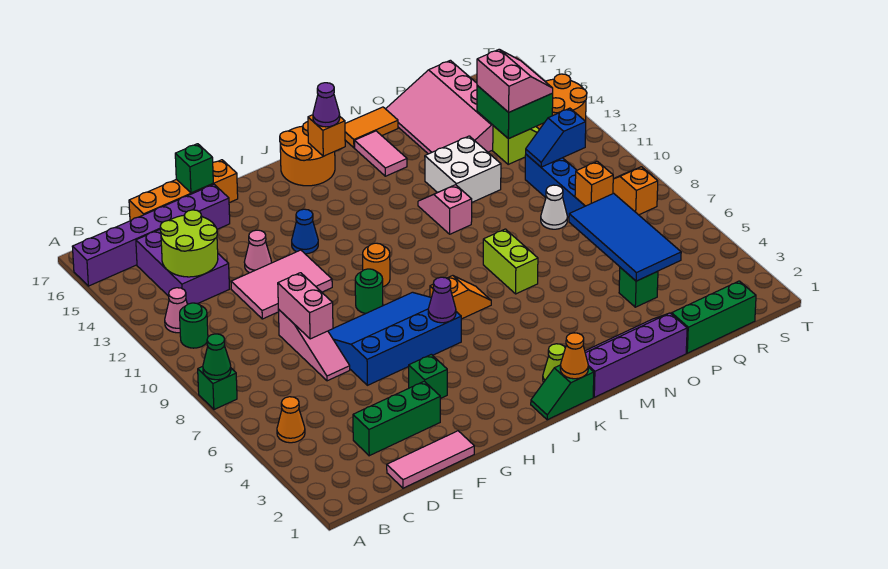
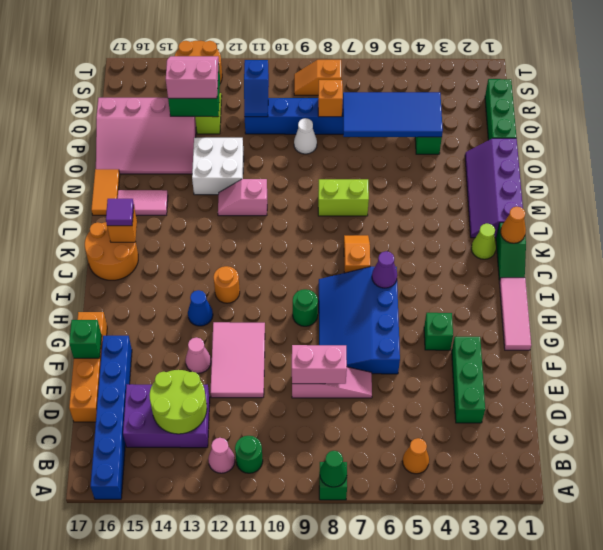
purple brick A16:F16 level 1 -> blue brick A16:F16 level 1
pink tile D1:F1 level 1 -> pink tile G1:I1 level 1
orange round brick I10 level 1 -> orange round brick I12 level 1
purple cone K16 level 3 -> purple tile K16 level 3

